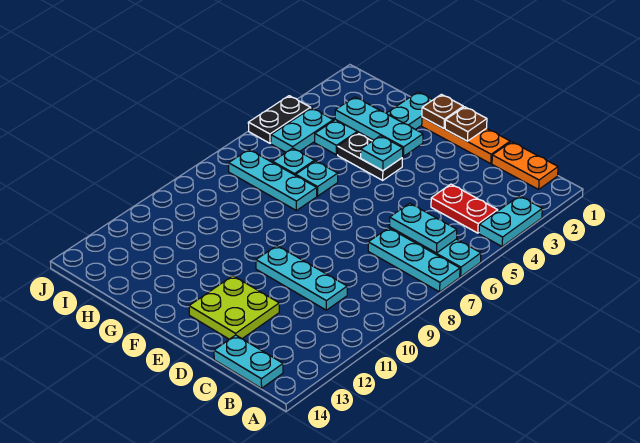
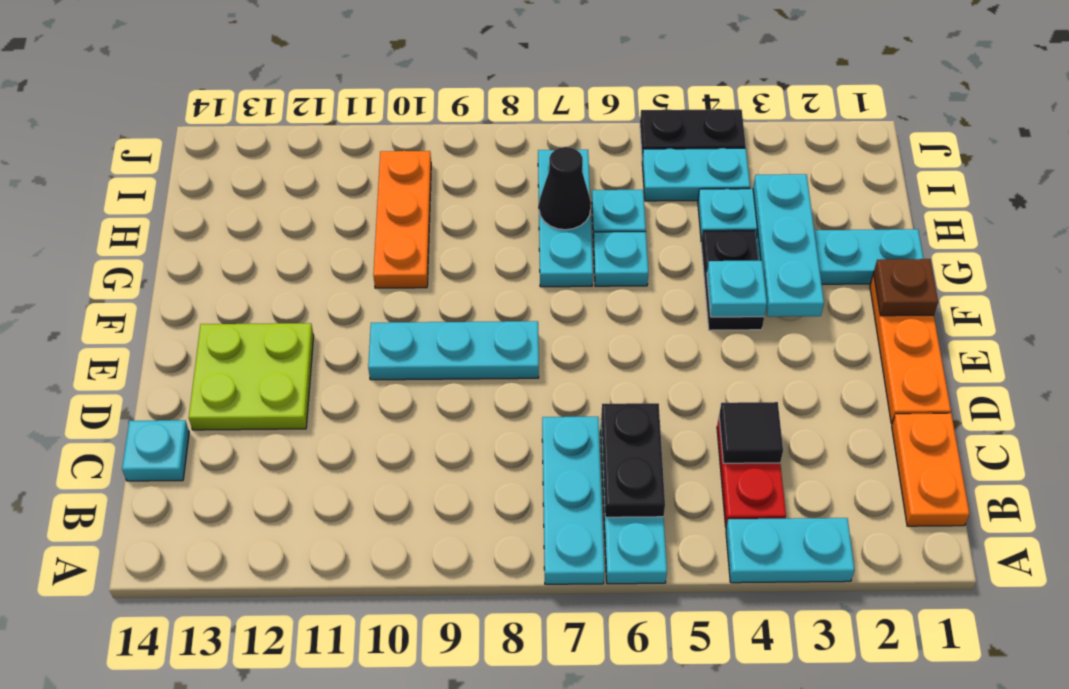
cyan plate B6:C6 level 2 -> black plate B6:C6 level 2
cyan plate B14:C14 level 1 -> cyan plate C14 level 1
none -> black tile C4 level 2
cyan plate C10:E10 level 1 -> cyan plate E8:E10 level 1
brown plate E1 level 2 -> none
none -> orange plate G10:I10 level 1
none -> black cone H7 level 2

